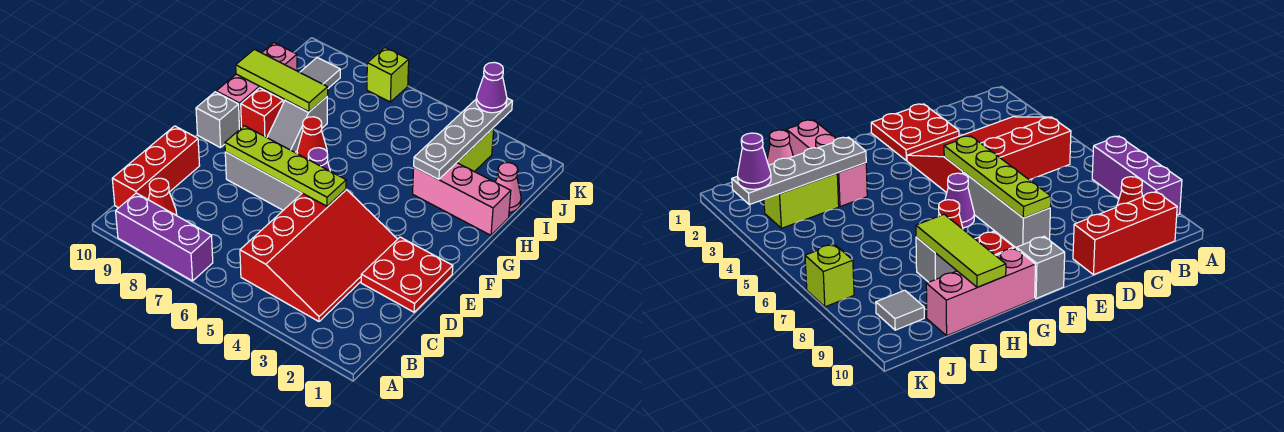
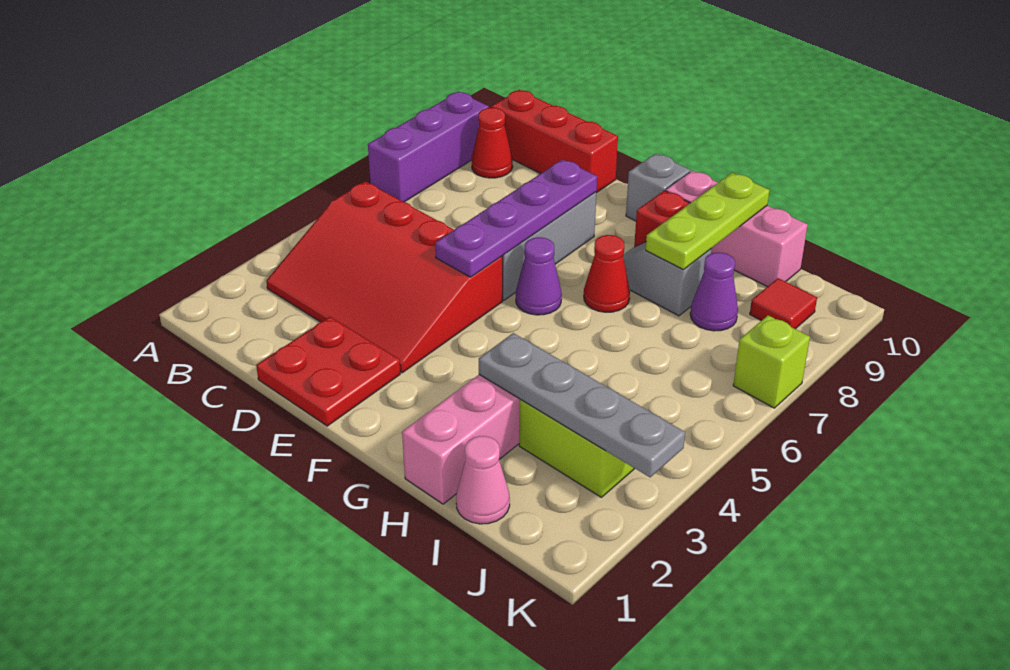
lime plate E5:E8 level 2 -> purple plate E5:E8 level 2
lime tile H8:H10 level 2 -> lime plate H8:H10 level 2
grey tile J9 level 1 -> red tile J9 level 1
purple cone K3 level 3 -> purple cone I8 level 1

